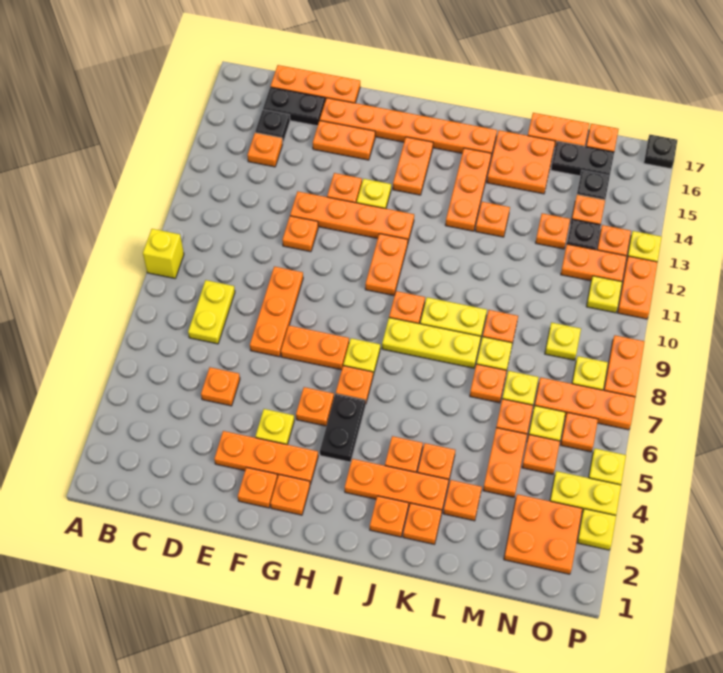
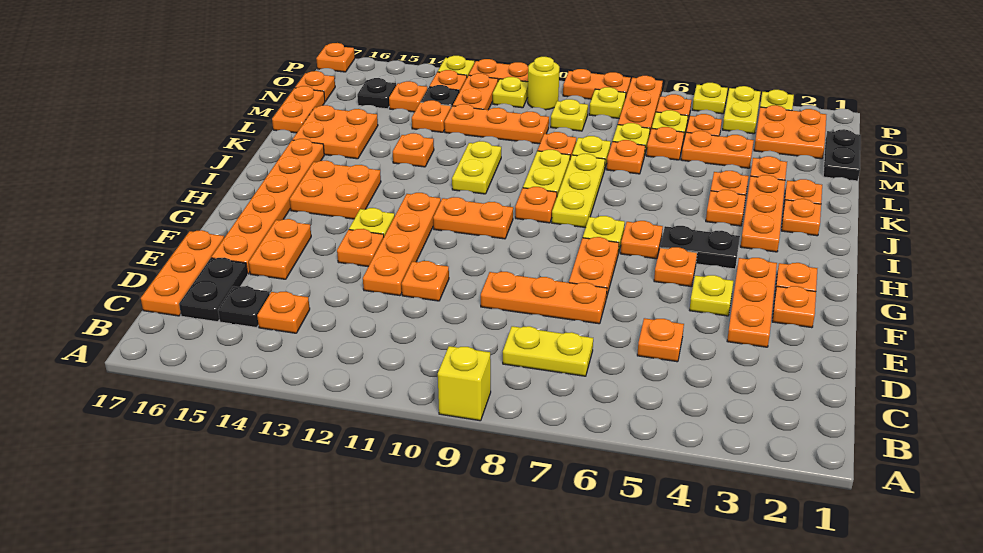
orange plate H14:H15 level 1 -> orange plate H14:I15 level 1
none -> yellow plate J11:K11 level 1
orange plate J13:J15 level 1 -> orange plate M10:M12 level 1
black plate M16:N16 level 1 -> black plate M1:N1 level 1
none -> yellow round brick O10 level 1
black plate P17 level 1 -> orange plate P17 level 1

